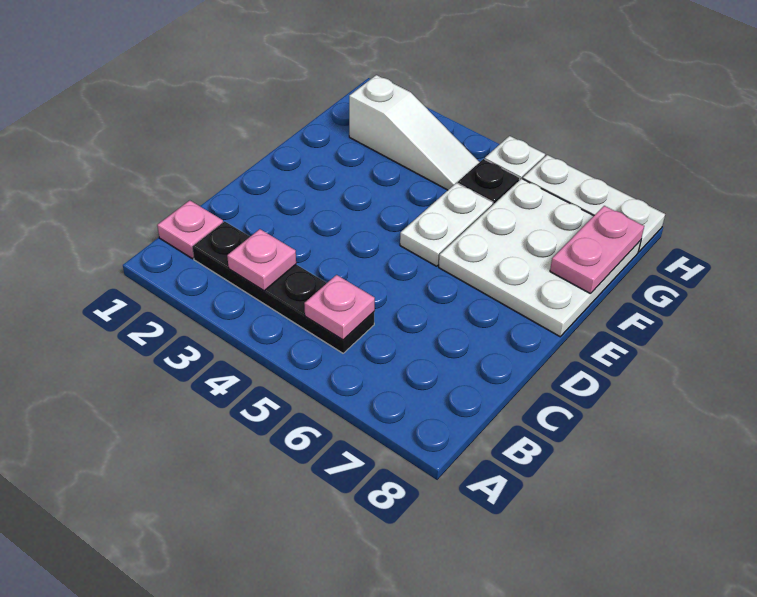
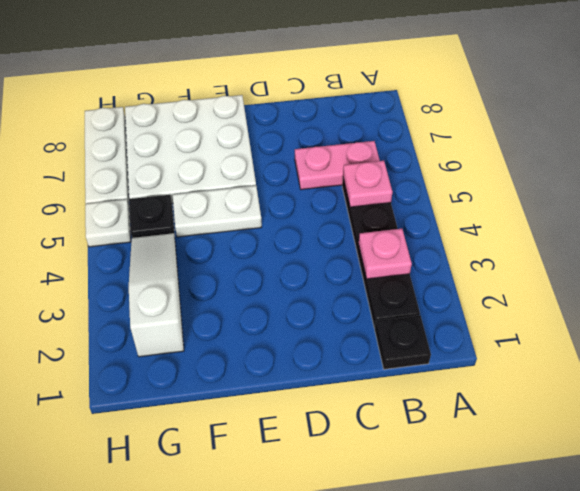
pink plate B1 level 1 -> black plate B1 level 1
pink plate F8:G8 level 2 -> pink plate B6:C6 level 1

